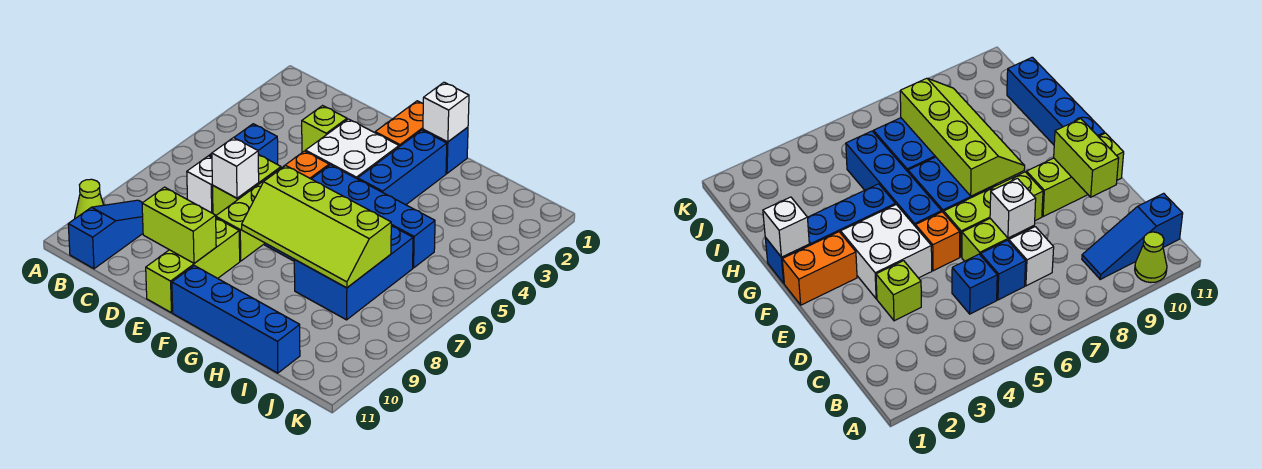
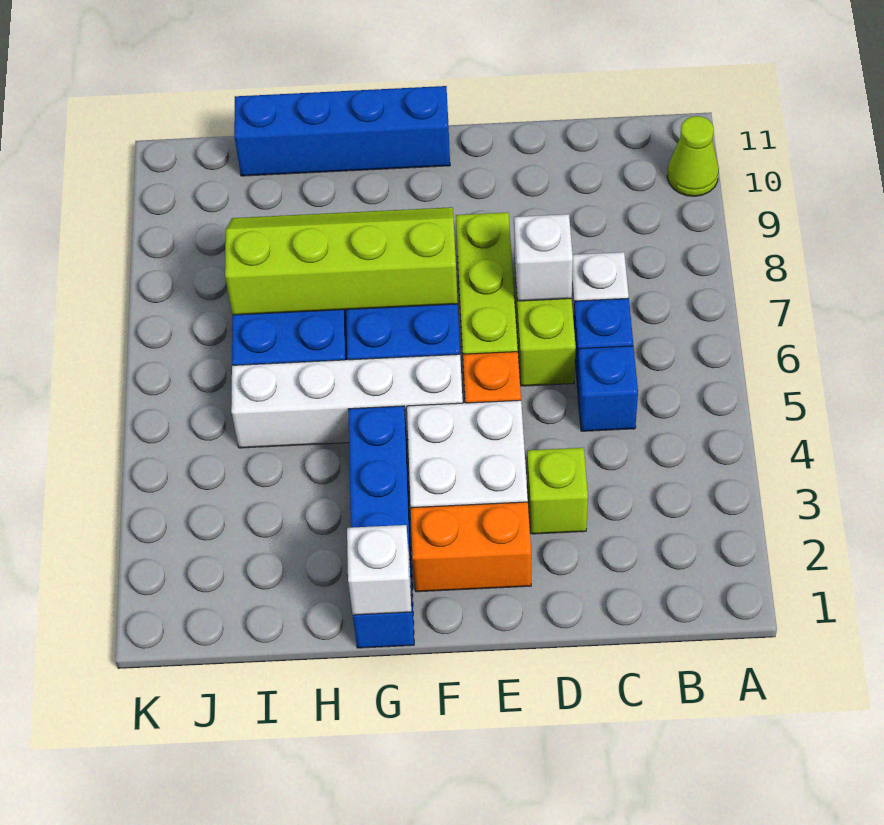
blue slope B9:B11 level 1 top 11 -> none
lime brick D10:E10 level 2 -> none
lime brick E9:E11 level 1 -> none
orange brick F1:F2 level 1 -> orange brick E2:F2 level 1
blue brick F5:I5 level 1 -> white brick F5:I5 level 1

